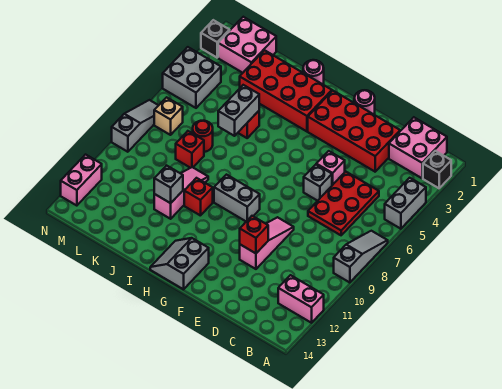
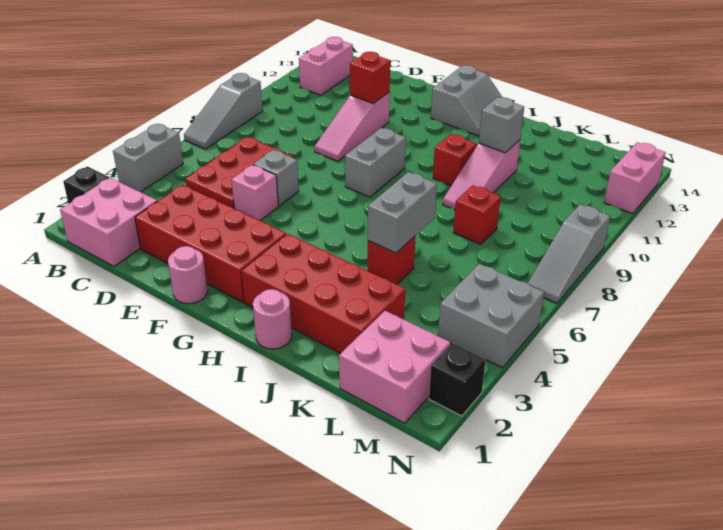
pink brick A12:B12 level 1 -> pink brick B12:B13 level 1
grey brick G9:H9 level 1 -> grey brick G8:G9 level 1
red round brick K7 level 1 -> none
tan brick M7 level 1 -> none

